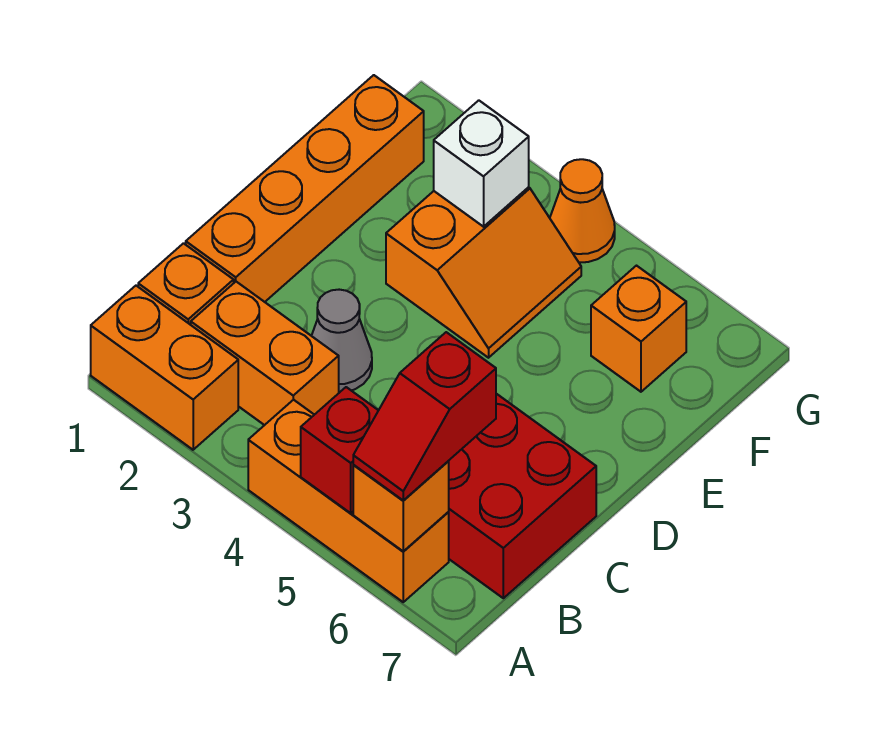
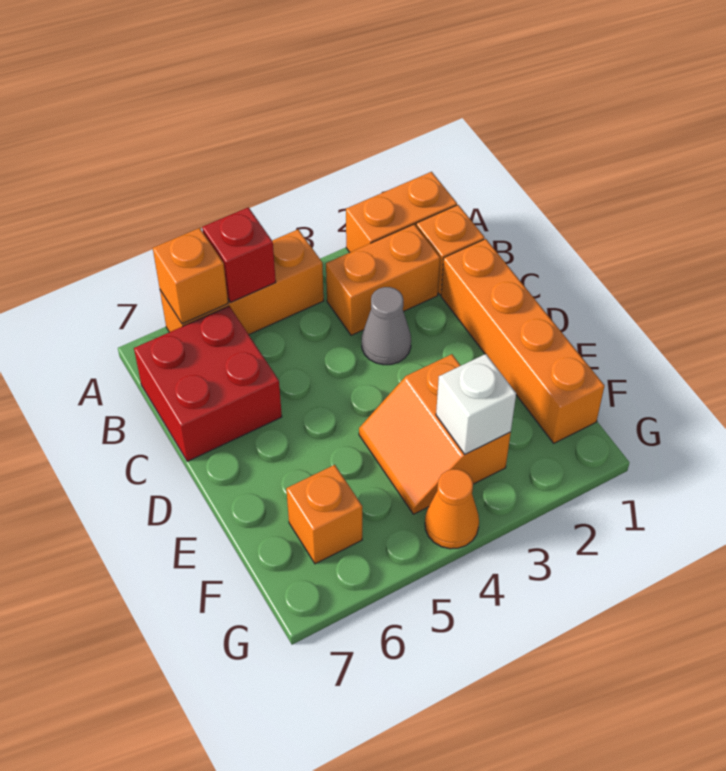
red slope A6:B6 level 3 top B -> none

